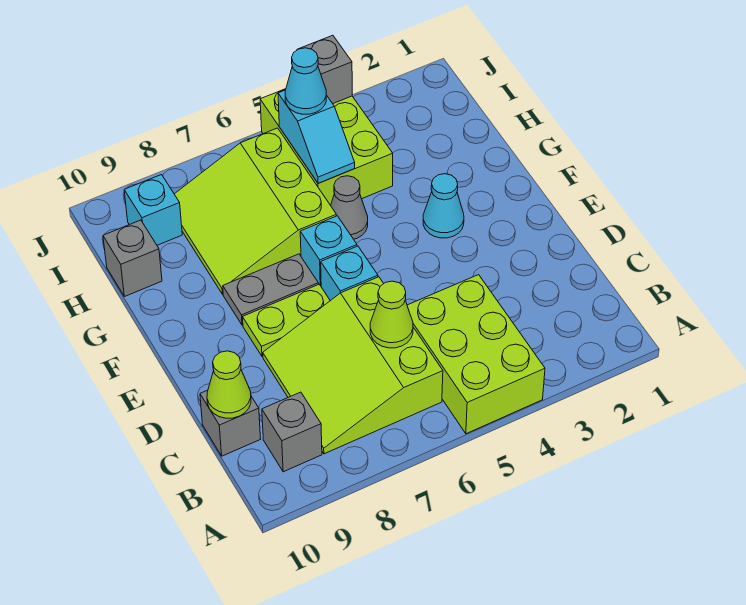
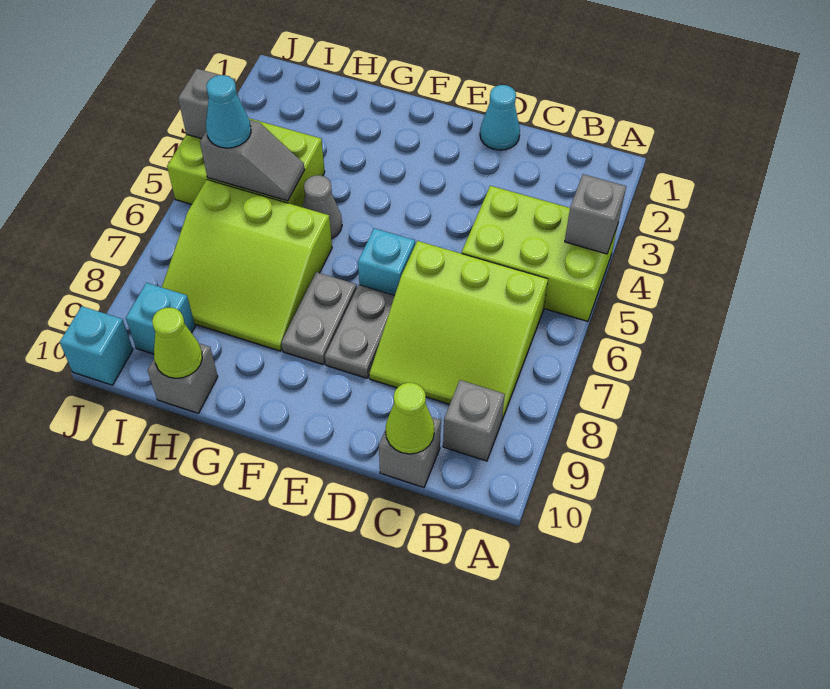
none -> grey brick A4 level 2
lime cone C6 level 2 -> lime cone H10 level 2
lime plate E7:E8 level 1 -> grey plate E7:E8 level 1
cyan cone F3 level 1 -> cyan cone D1 level 1
cyan brick F6 level 1 -> cyan brick J10 level 1
cyan slope H5:I5 level 2 top I -> grey slope H5:I5 level 2 top I

